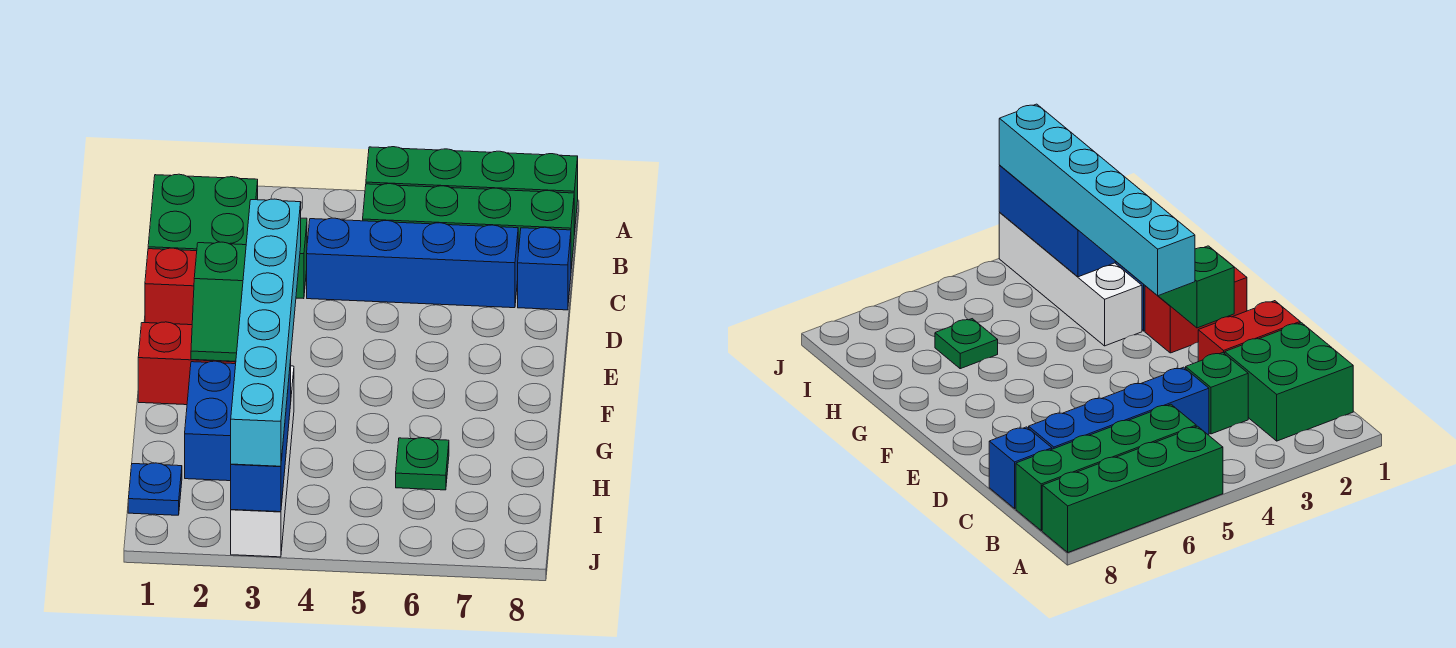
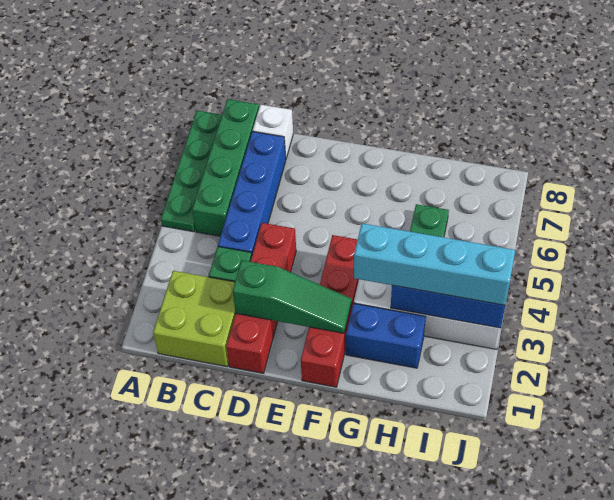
green brick A5:A8 level 1 -> green plate A5:A8 level 1
green brick B1:C2 level 1 -> lime brick B1:C2 level 1
blue brick C8 level 1 -> white brick C8 level 1
red brick D1:D2 level 1 -> red brick D1:D4 level 1
green slope E2:F2 level 2 top E -> green slope D2:F2 level 2 top D
cyan brick E3:J3 level 3 -> cyan brick G3:J3 level 3
red brick F1:F2 level 1 -> red brick F1:F4 level 1
blue plate I1 level 1 -> none

